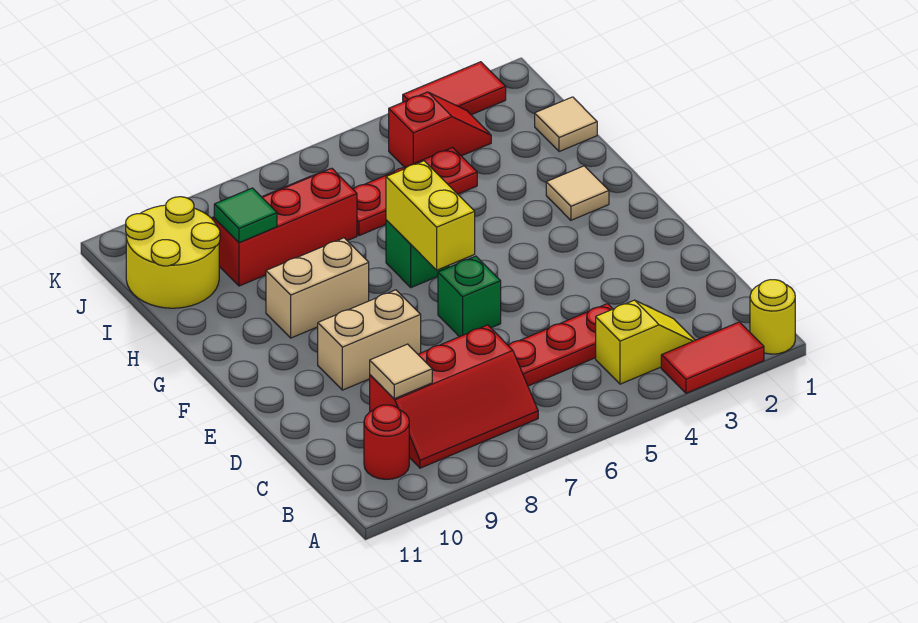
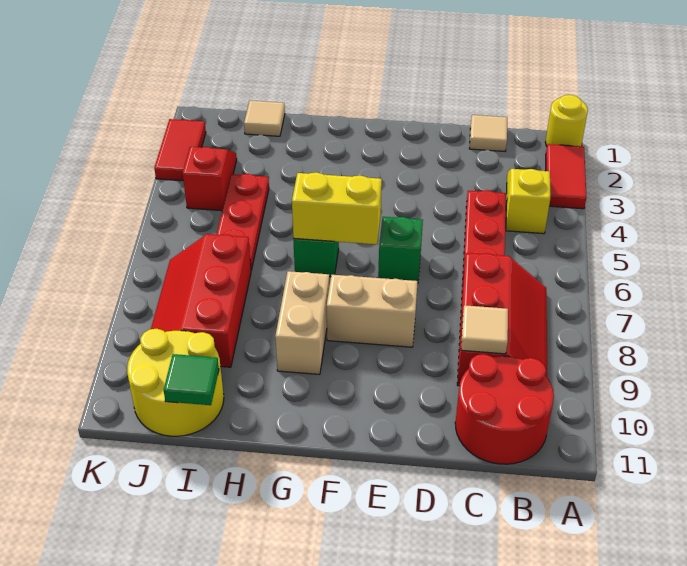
red round brick B10 level 1 -> red round brick B10:C11 level 1
tan brick E8:E9 level 1 -> tan brick E8:F8 level 1
tan tile G2 level 1 -> tan tile C1 level 1
green tile I9 level 2 -> green tile I11 level 2

